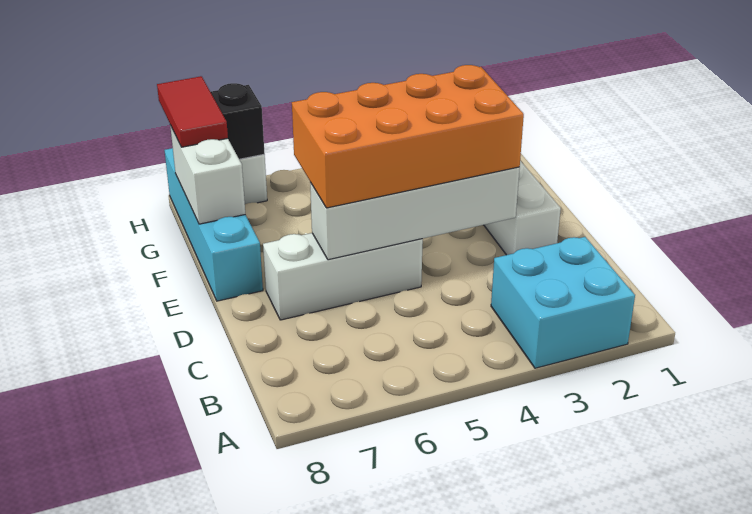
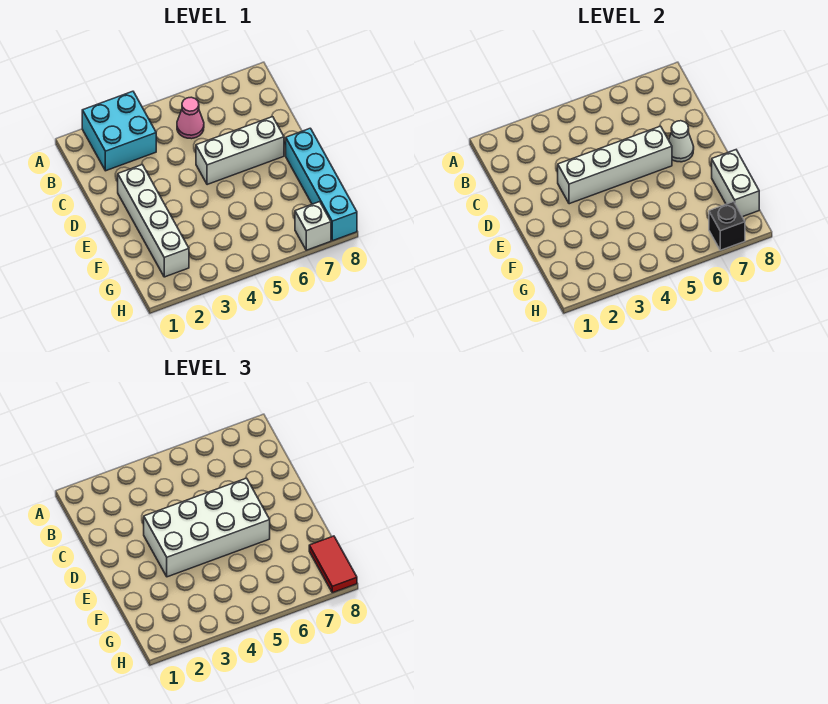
none -> pink cone B5 level 1
orange brick D3:E6 level 3 -> white brick D3:E6 level 3
none -> white cone D7 level 2

